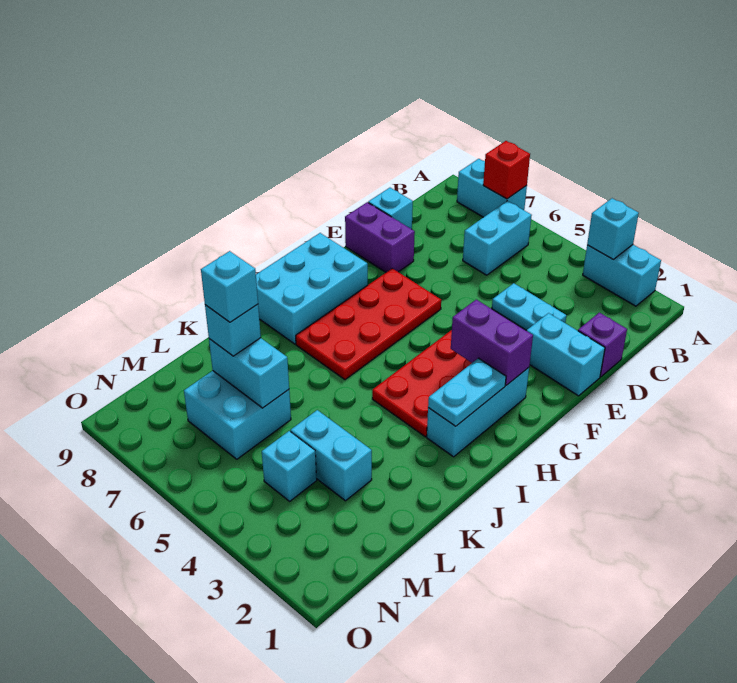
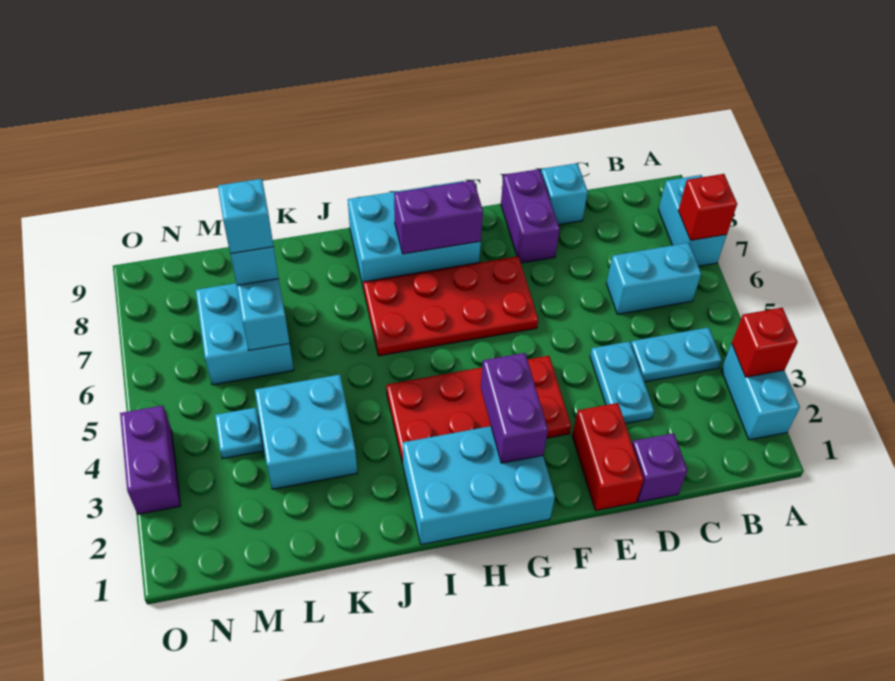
cyan brick A3 level 2 -> red brick A3 level 2
cyan brick E1:E2 level 1 -> red brick E1:E2 level 1
cyan brick G2:I2 level 1 -> cyan brick G1:I2 level 1
none -> purple brick G8:H8 level 2
cyan plate H2:I2 level 2 -> cyan plate B4:C4 level 1
cyan brick L3:L4 level 1 -> cyan brick K3:L4 level 1
cyan brick M4 level 1 -> cyan plate M4 level 1
none -> purple brick O3:O4 level 1

